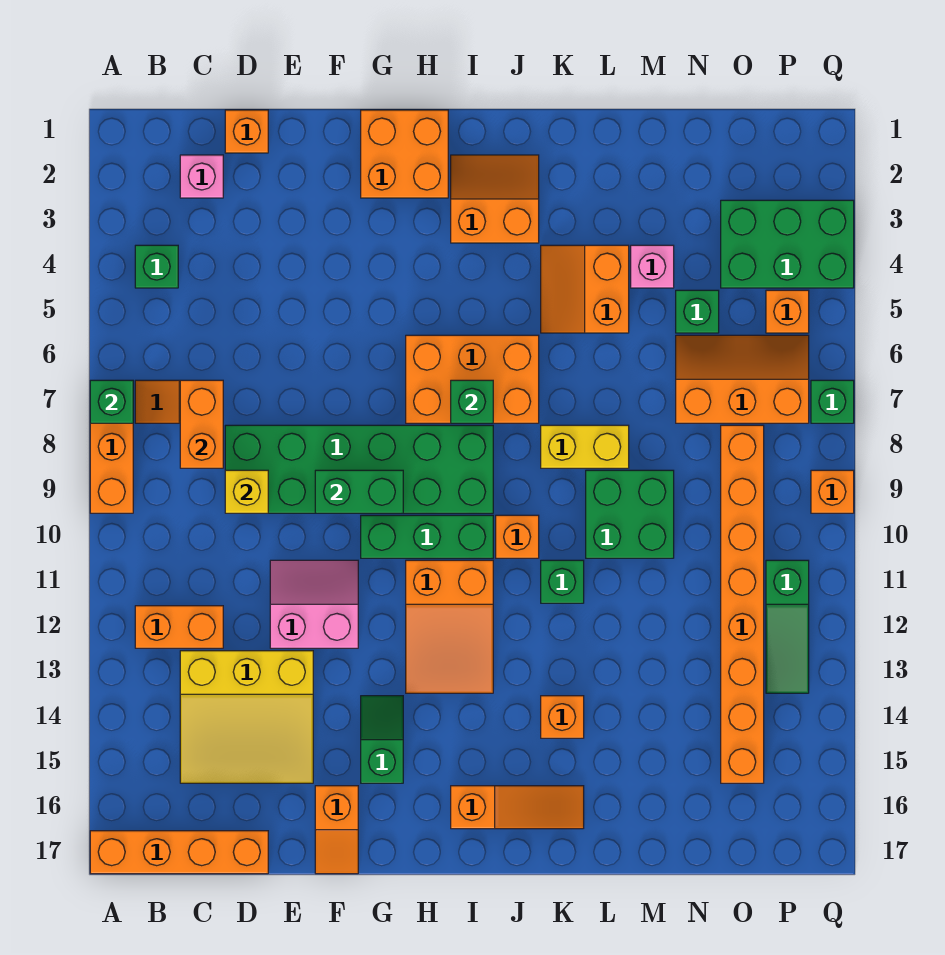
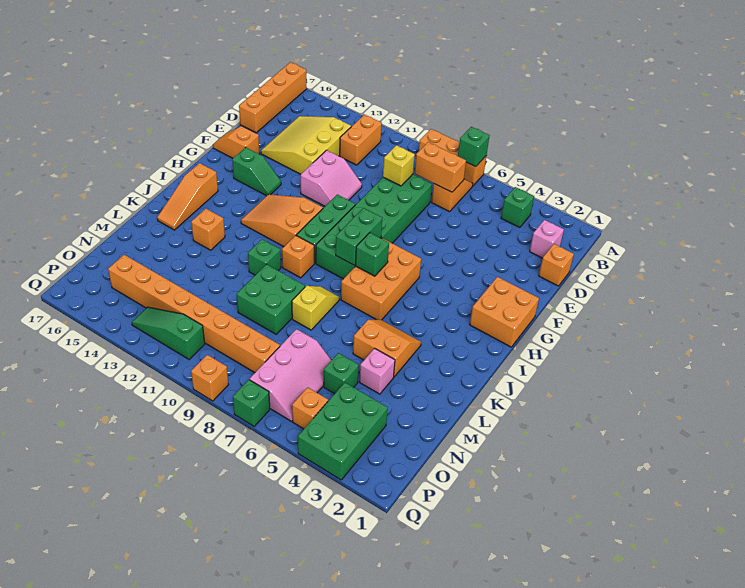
green brick F9:G9 level 2 -> green brick H8:I8 level 2
orange slope I2:J3 level 1 top 3 -> none
yellow brick K8:L8 level 1 -> yellow slope K8:L8 level 1 top L
orange slope N6:P7 level 1 top 7 -> pink slope N6:P7 level 1 top 7

